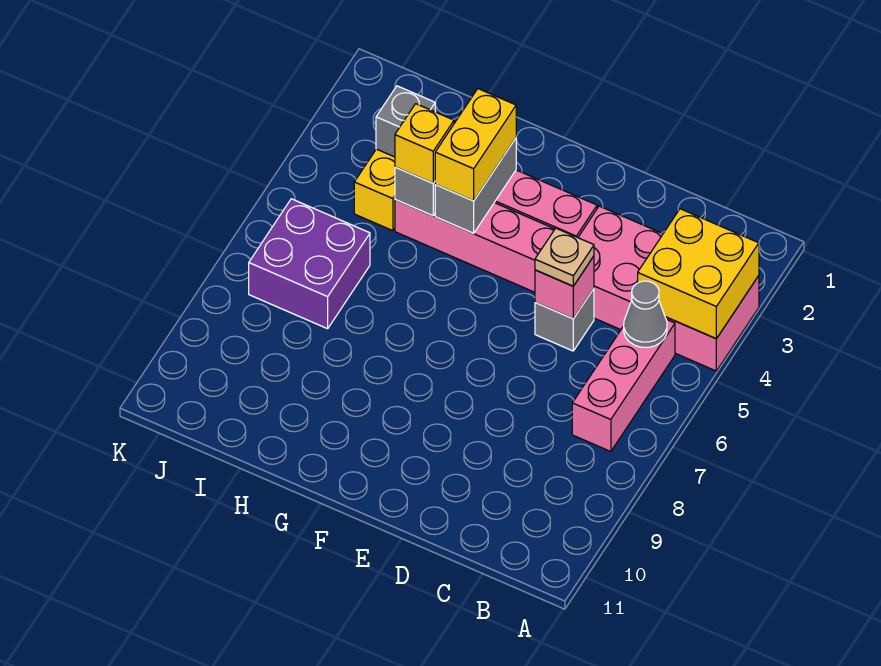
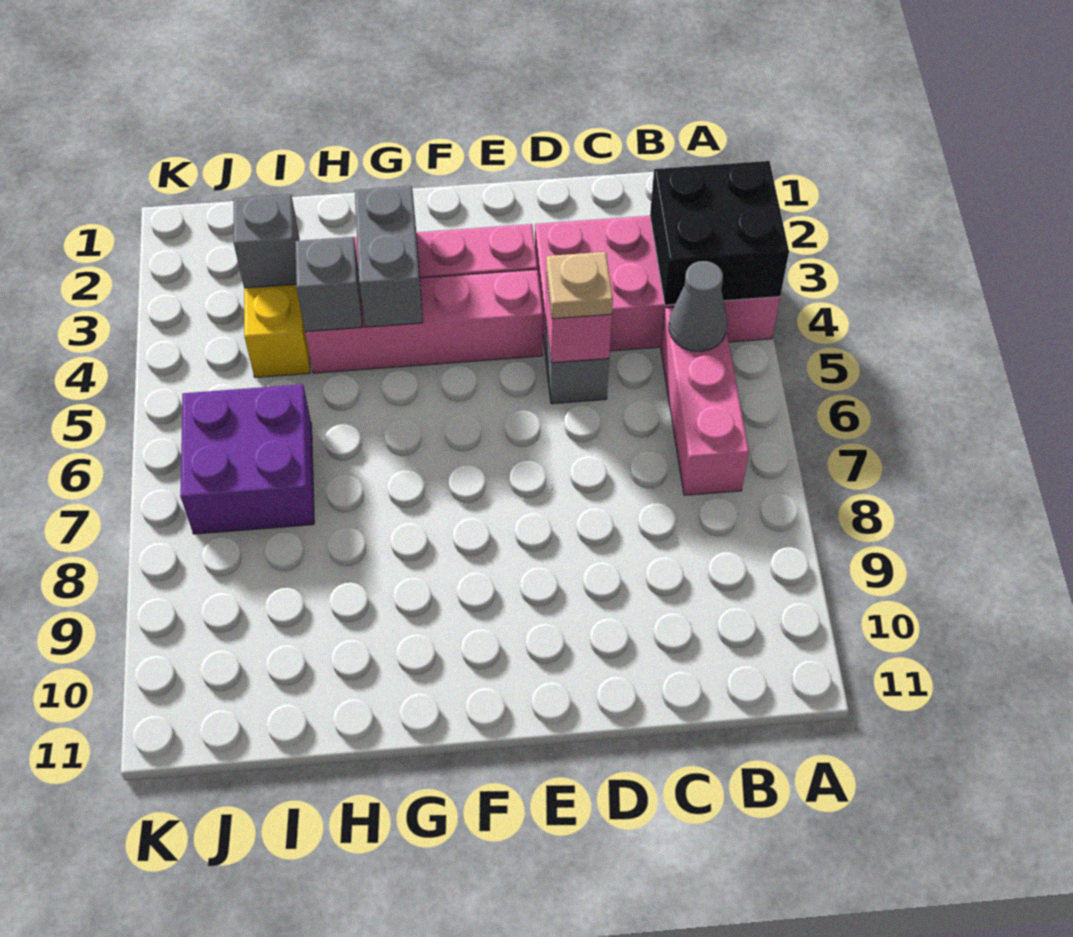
yellow brick A3:B4 level 2 -> black brick A3:B4 level 2
yellow brick G3:G4 level 3 -> none
yellow brick H4 level 3 -> none

